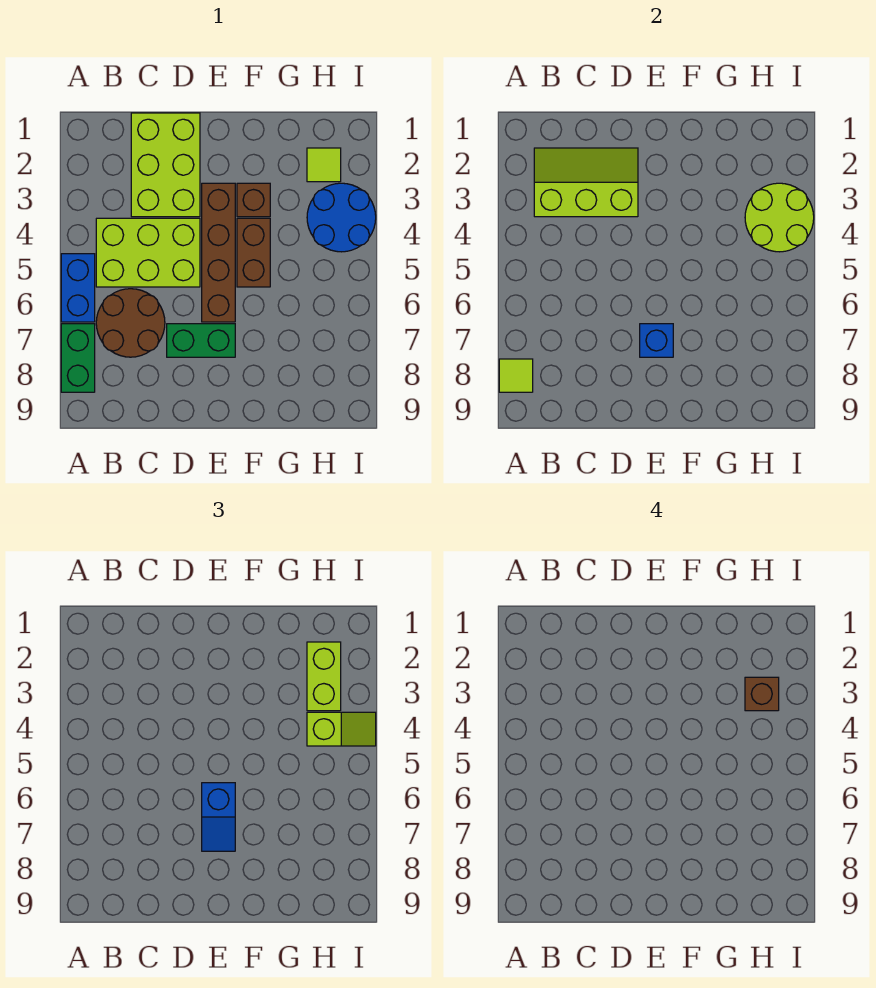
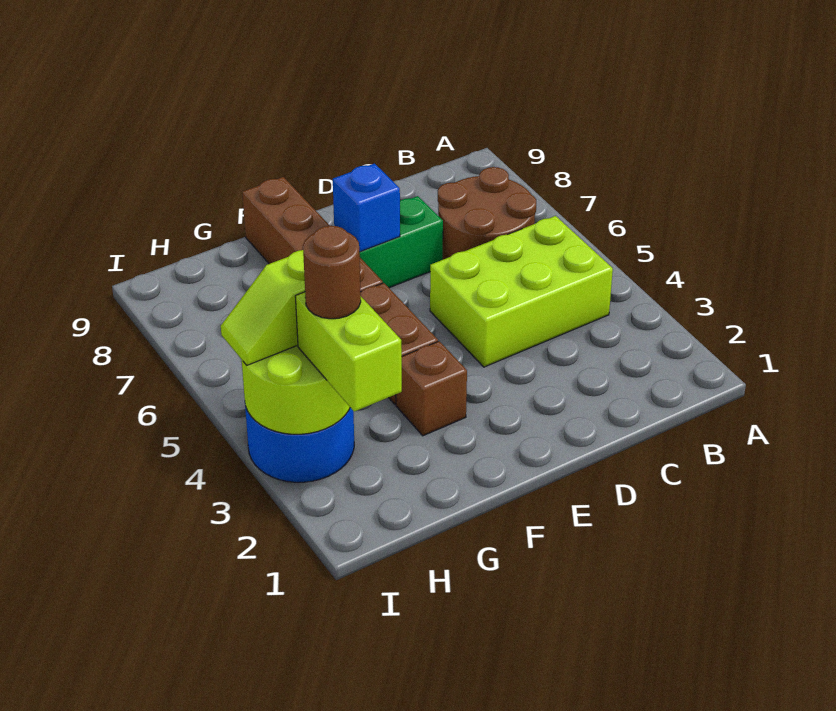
blue brick A5:A6 level 1 -> none
green brick A7:A8 level 1 -> none
lime tile A8 level 2 -> none
lime slope B2:D3 level 2 top 3 -> none
lime brick C1:D3 level 1 -> none
brown brick E3:E6 level 1 -> brown brick F6:F9 level 1
blue slope E6:E7 level 3 top 6 -> none
lime tile H2 level 1 -> none
brown brick H3 level 4 -> brown round brick H3 level 4

